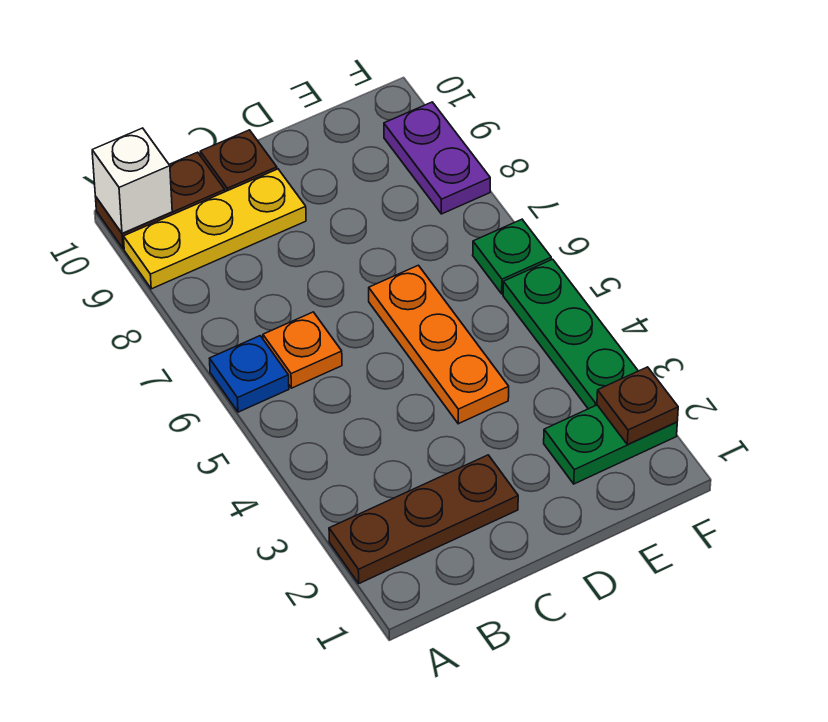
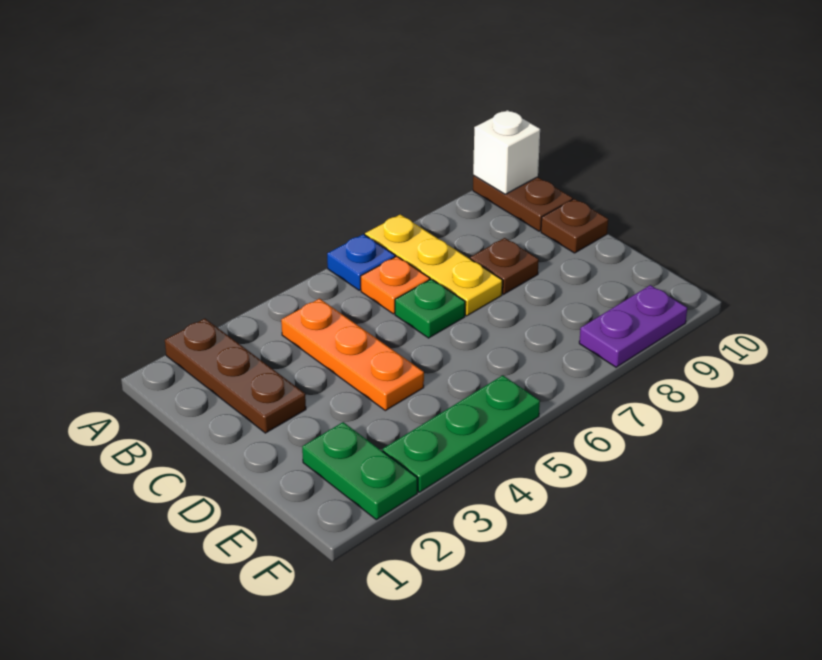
yellow plate A9:C9 level 1 -> yellow plate A7:C7 level 1
orange plate D4:D6 level 1 -> orange plate B4:D4 level 1
brown plate F2 level 2 -> brown plate C8 level 1
green plate F6 level 1 -> green plate C6 level 1

